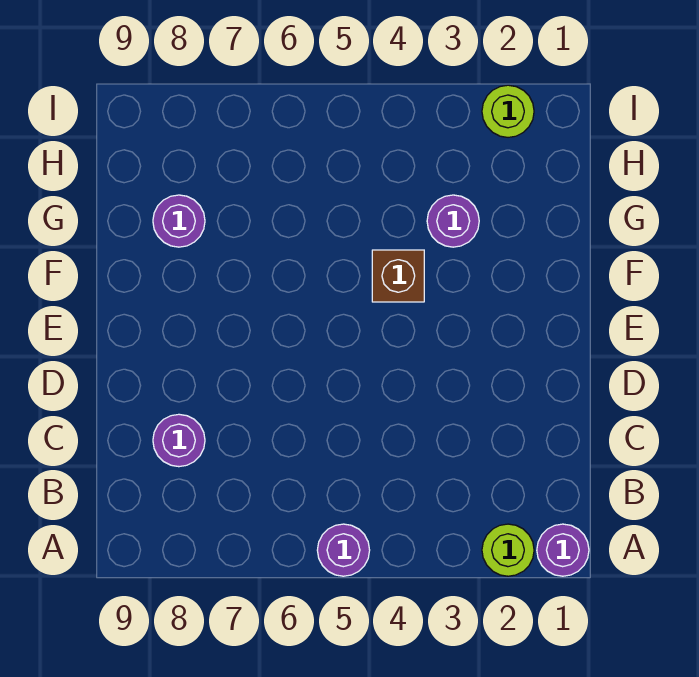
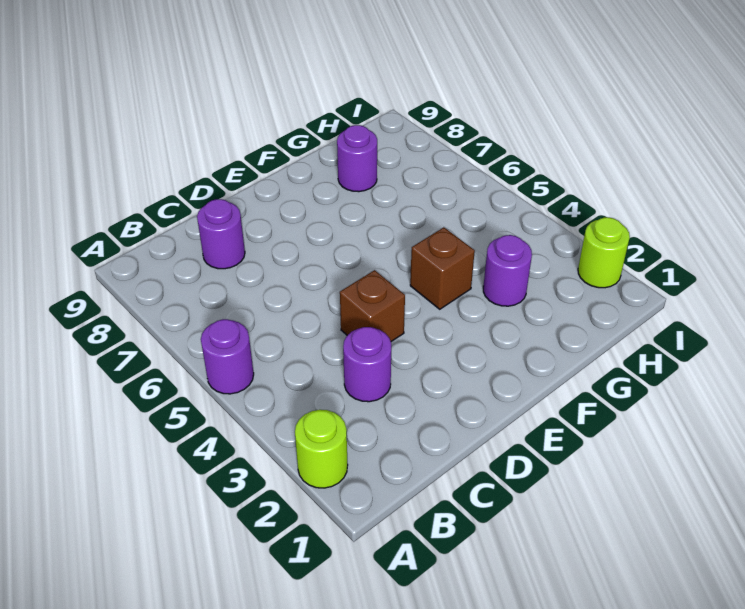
purple round brick A1 level 1 -> purple round brick C3 level 1
none -> brown brick D4 level 1

